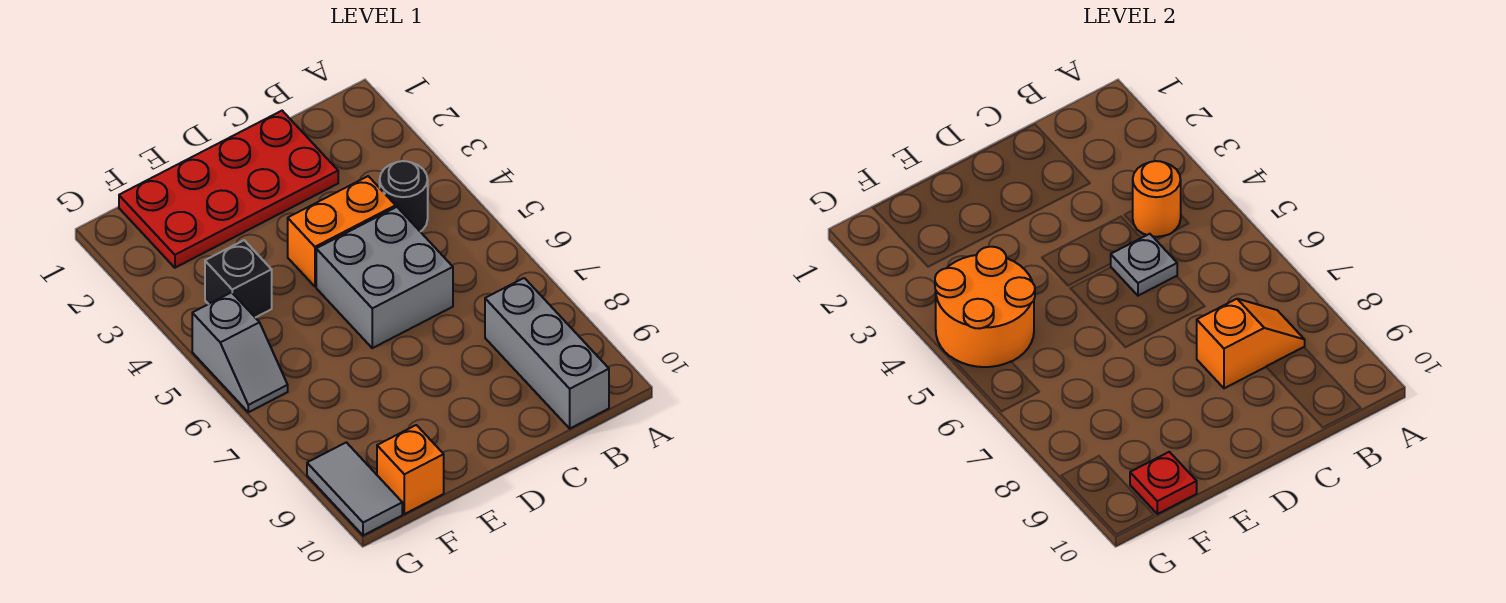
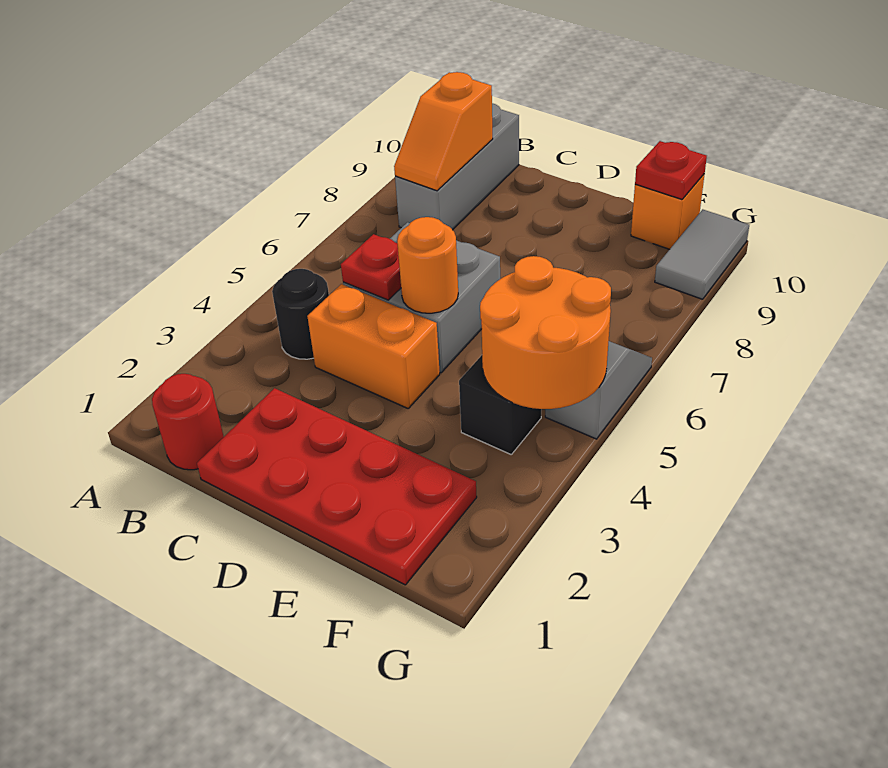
none -> red round brick B1 level 1
orange round brick B4 level 2 -> orange round brick D5 level 2
orange slope B8:C8 level 2 top C -> orange slope B8:B9 level 2 top 9
grey plate C5 level 2 -> red plate C5 level 2

